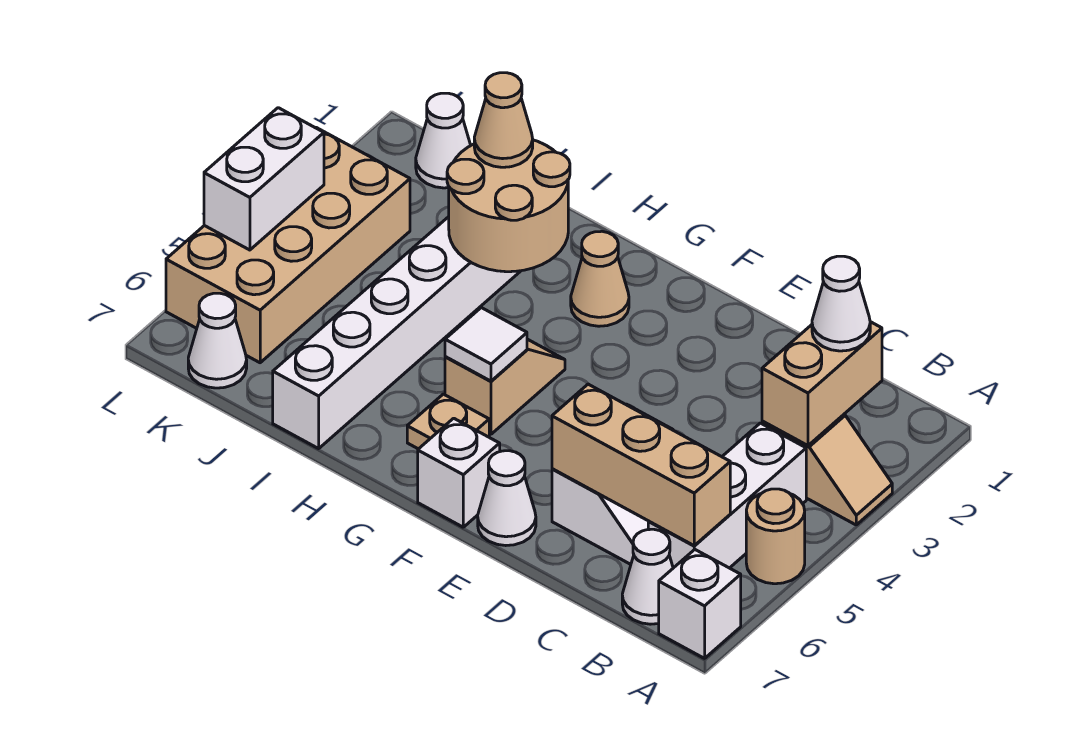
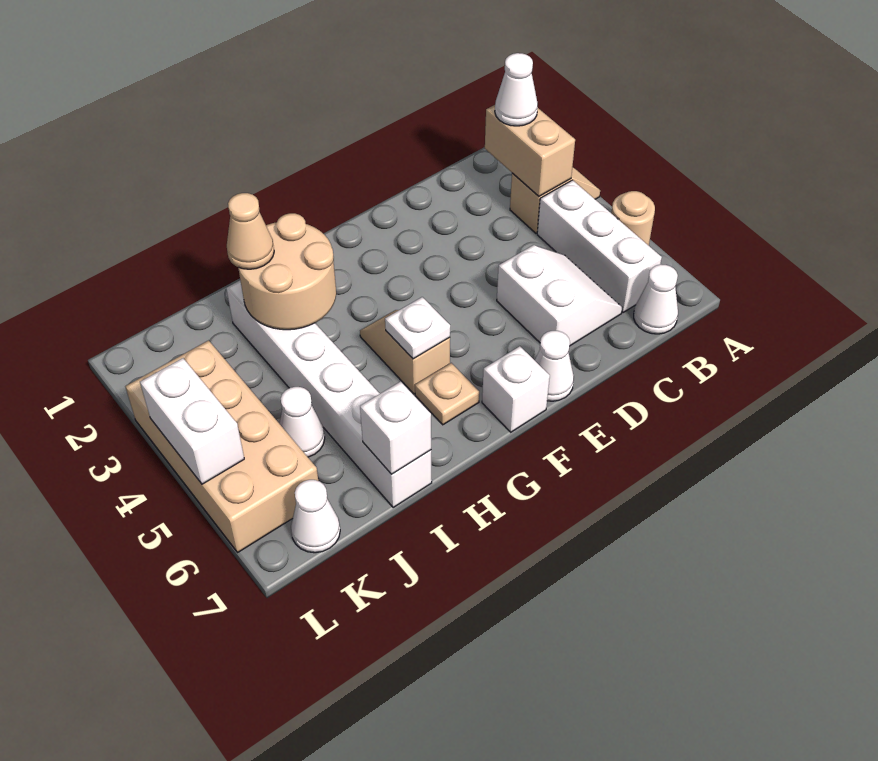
white brick A7 level 1 -> white brick I7 level 2
tan brick B6:D6 level 2 -> none
tan cone G2 level 1 -> none
white tile G5 level 2 -> white plate G5 level 2
white cone K1 level 1 -> white cone J5 level 1

